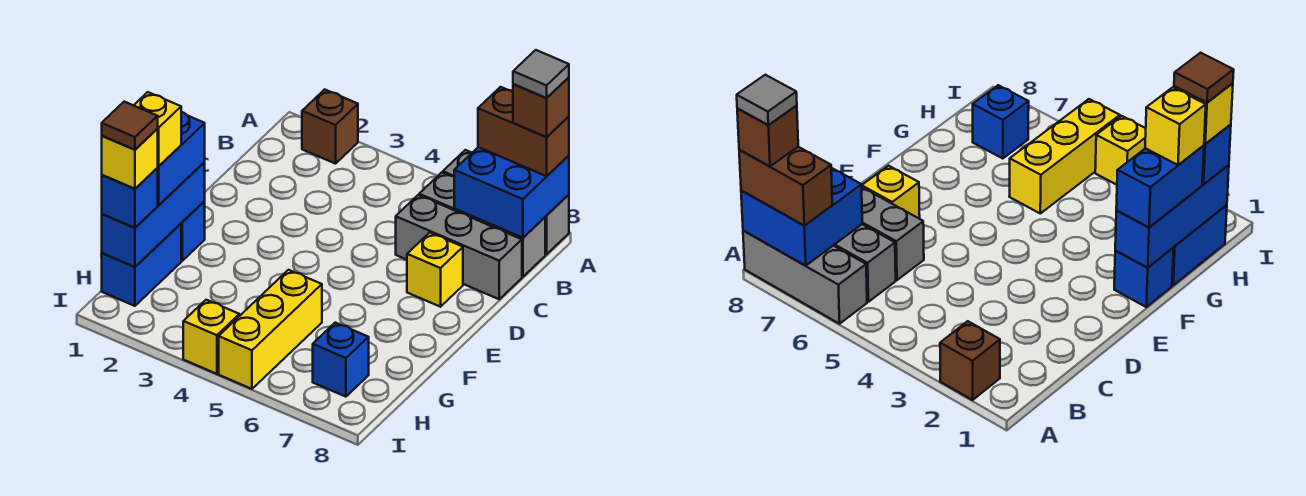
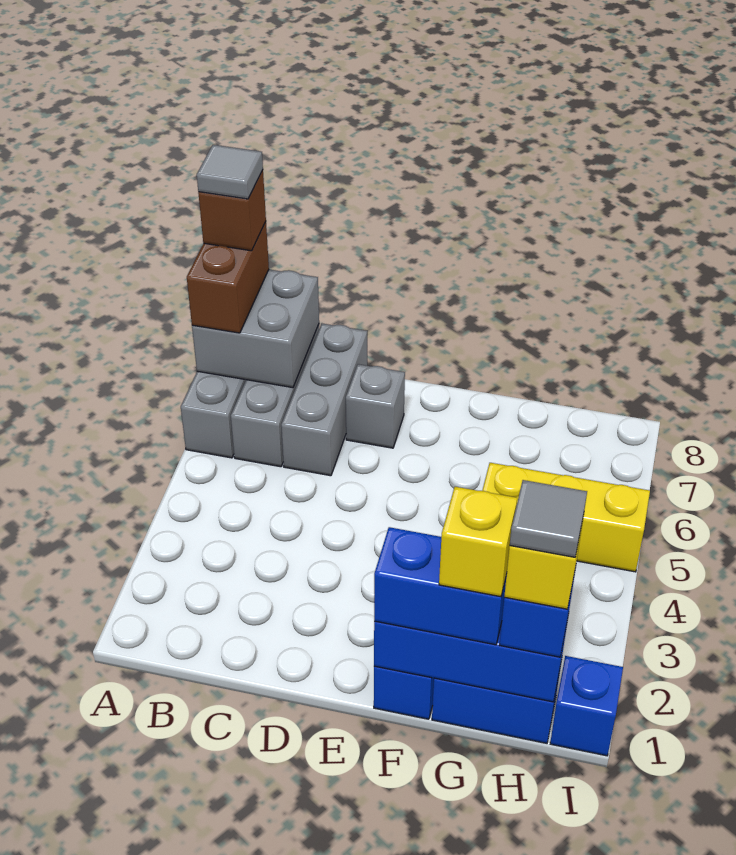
brown brick A2 level 1 -> none
blue brick A7:B8 level 2 -> grey brick A7:B8 level 2
yellow brick D7 level 1 -> grey brick D7 level 1
brown tile H1 level 5 -> grey tile H1 level 5
blue brick H7 level 1 -> blue brick I1 level 1
yellow brick I4 level 1 -> none

